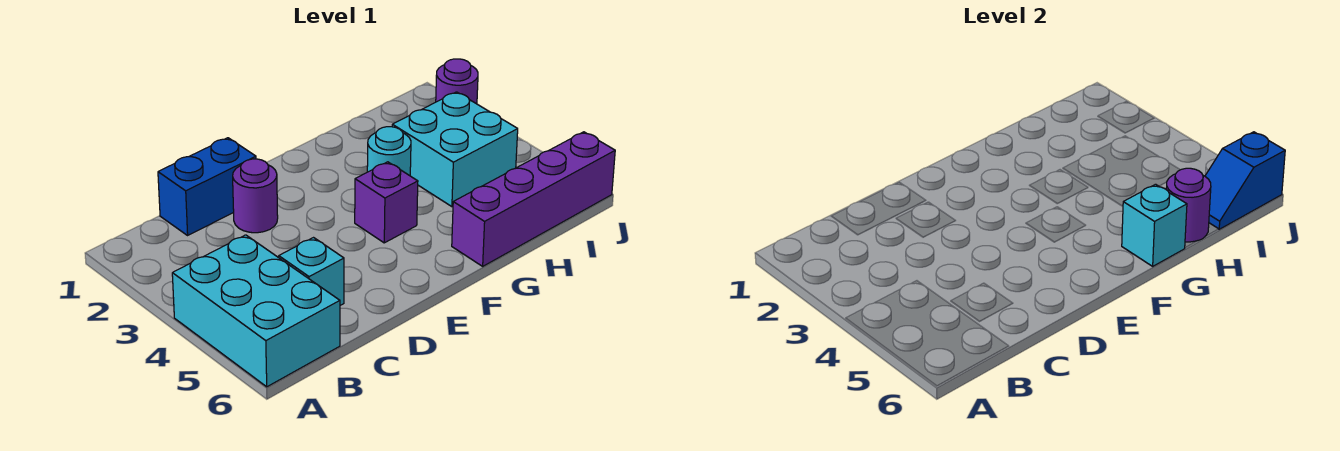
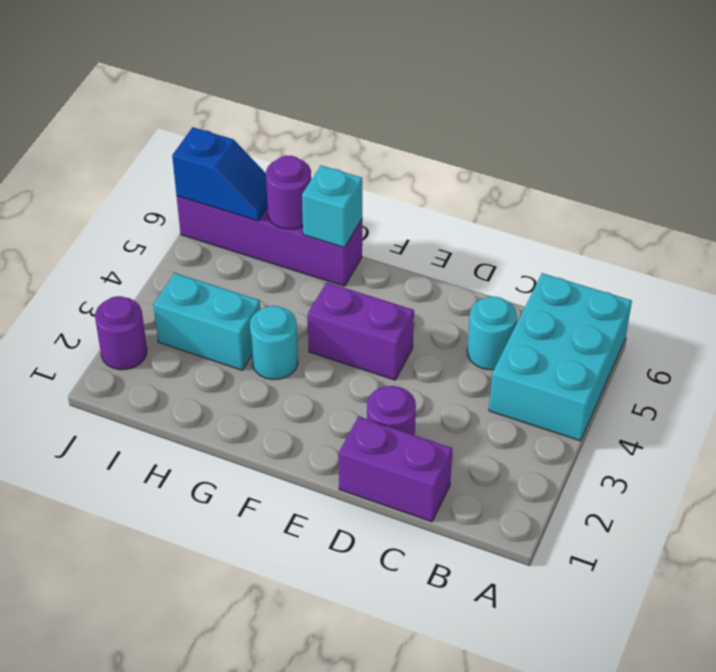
blue brick C1:D1 level 1 -> purple brick C1:D1 level 1
cyan brick C5 level 1 -> cyan round brick C5 level 1
purple brick F4 level 1 -> purple brick E4:F4 level 1
cyan brick H3:I4 level 1 -> cyan brick H3:I3 level 1

